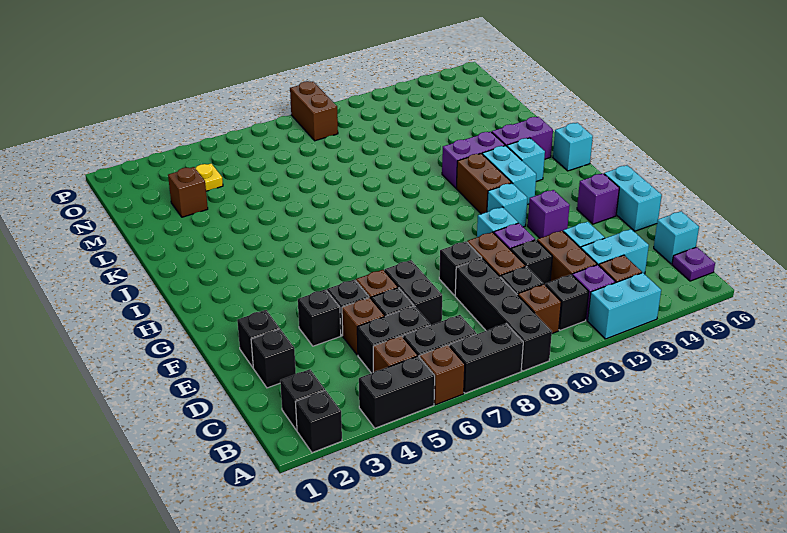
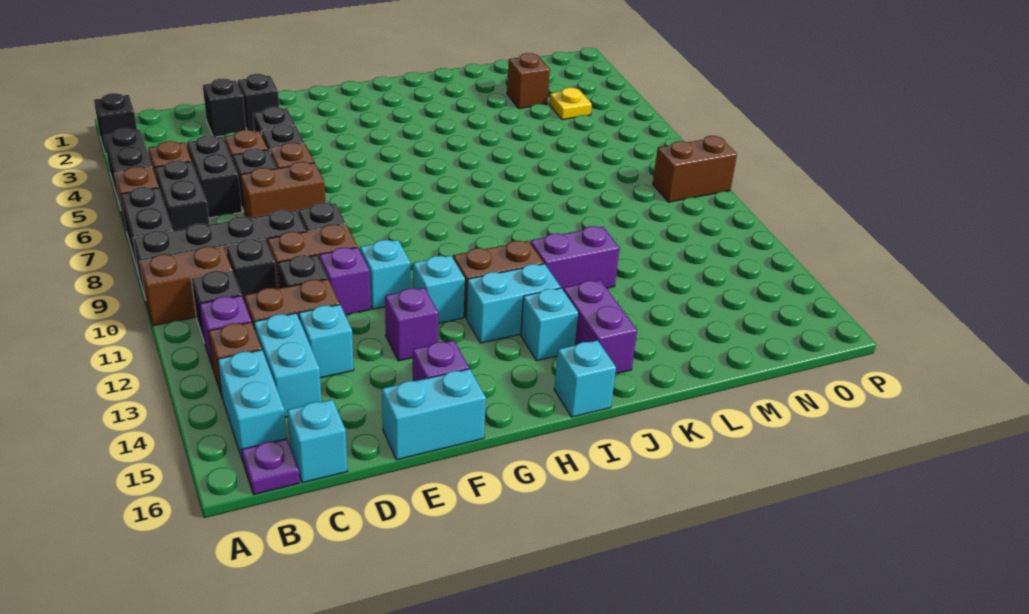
cyan brick A12:A13 level 1 -> cyan brick B14:B15 level 1
black brick B2 level 1 -> none
brown brick B10 level 1 -> brown brick A10:B10 level 1
black brick D7:E7 level 1 -> brown brick D7:E7 level 1
purple brick J12:J13 level 1 -> purple brick J12:K12 level 1

